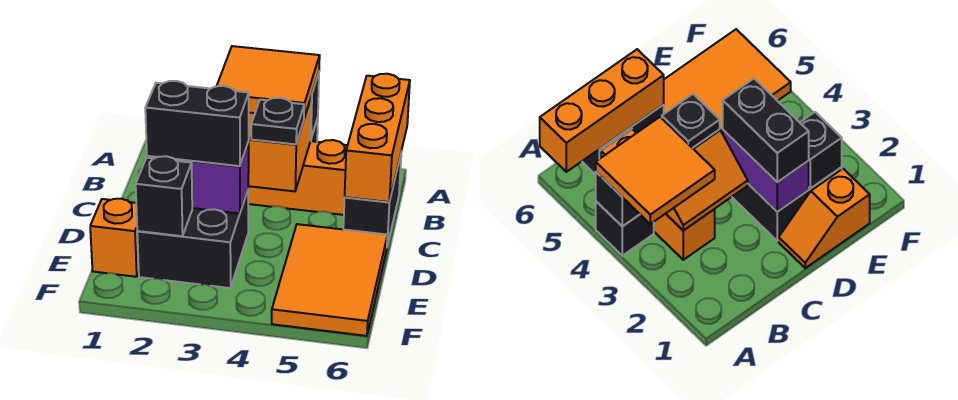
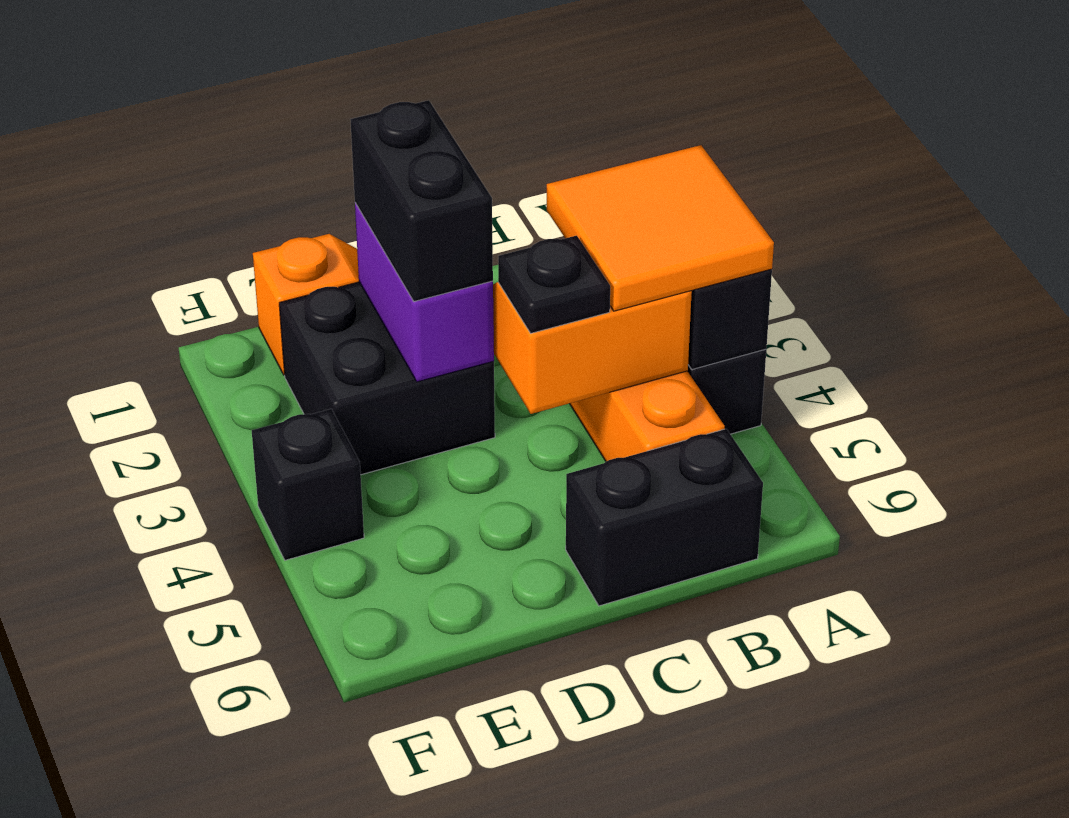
orange brick A6:C6 level 2 -> none
orange tile D5:F6 level 1 -> none
black brick E2 level 2 -> black brick F4 level 1

